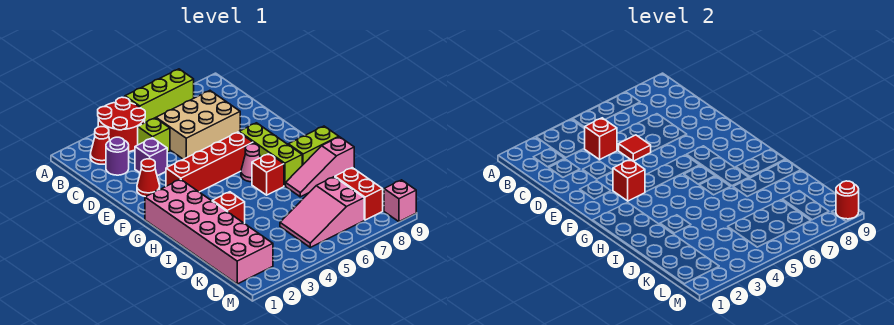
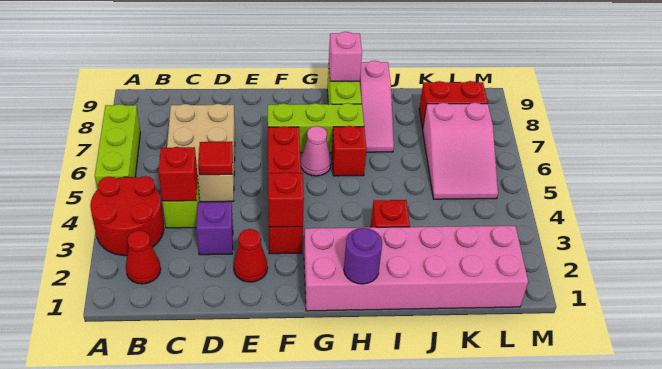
purple round brick C2 level 1 -> purple round brick H1 level 2
pink brick M9 level 1 -> pink brick H9 level 2
red round brick M9 level 2 -> none

